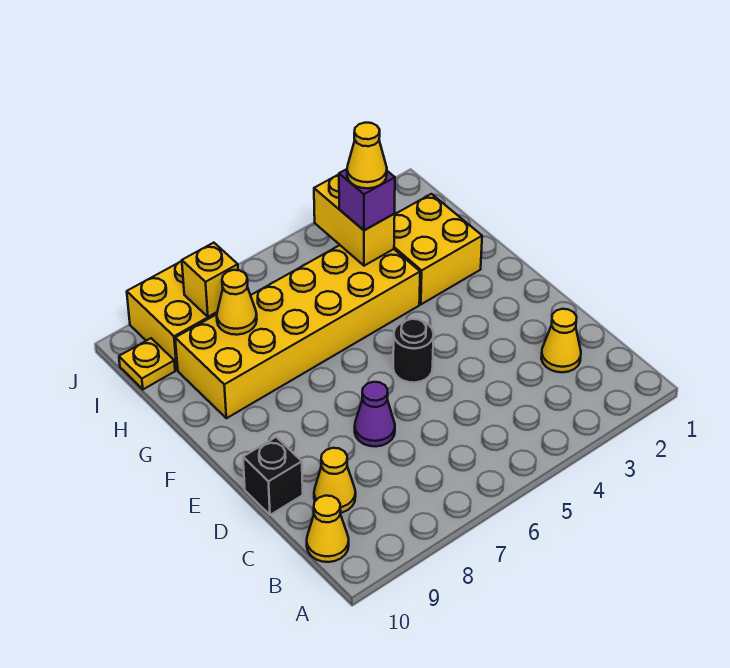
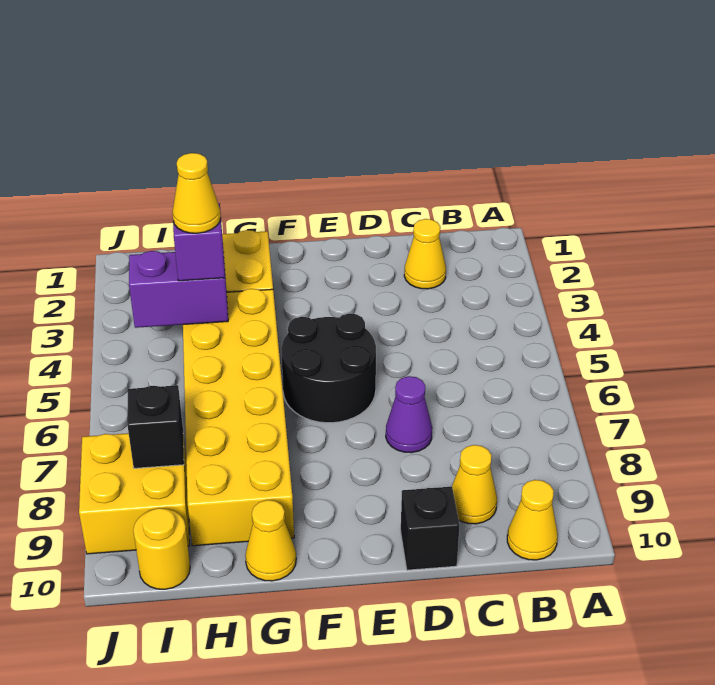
black round brick E5 level 1 -> black round brick E5:F6 level 1
yellow brick H4:I4 level 2 -> purple brick H4:I4 level 2
yellow cone H8 level 2 -> yellow cone G10 level 1
yellow brick I8 level 2 -> black brick I8 level 2
yellow plate I10 level 1 -> yellow round brick I10 level 1

